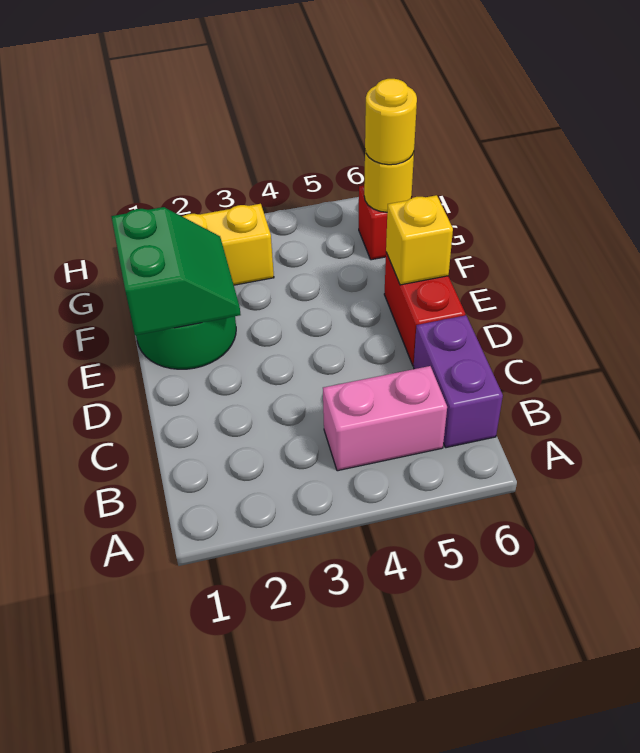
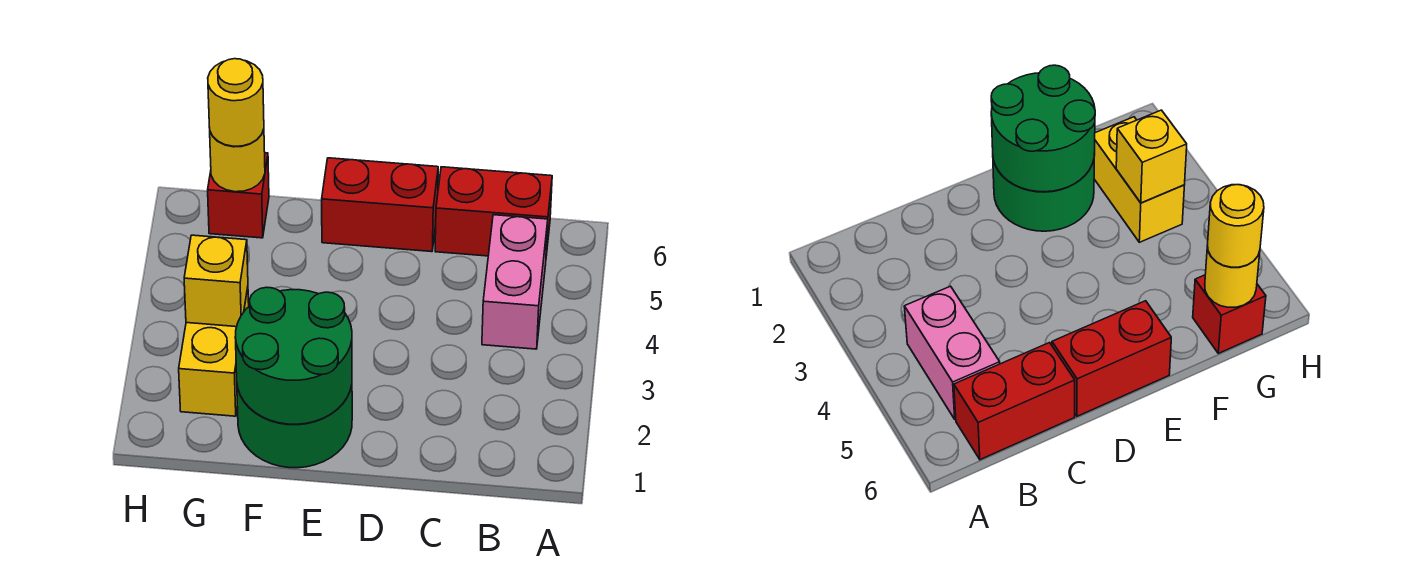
purple brick B6:C6 level 1 -> red brick B6:C6 level 1
green slope E1:F2 level 2 top 1 -> green round brick E1:F2 level 2
yellow brick E6 level 2 -> yellow brick G3 level 2

